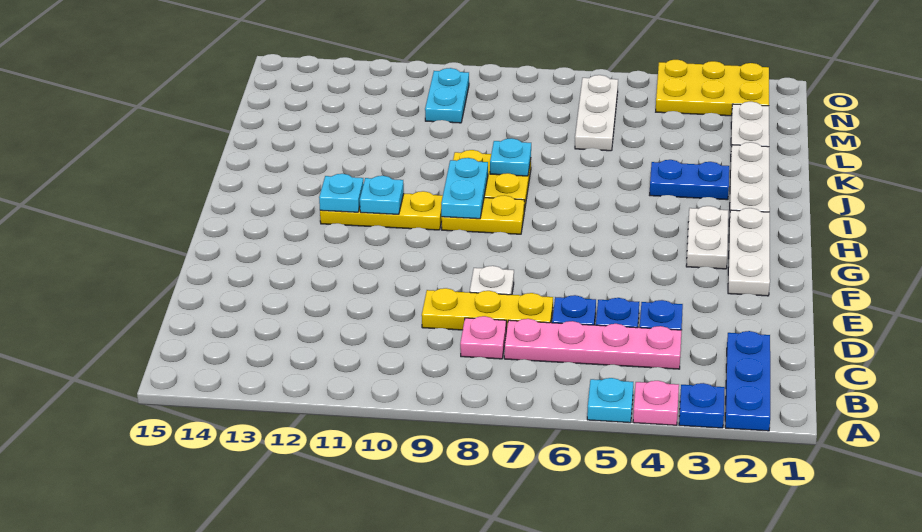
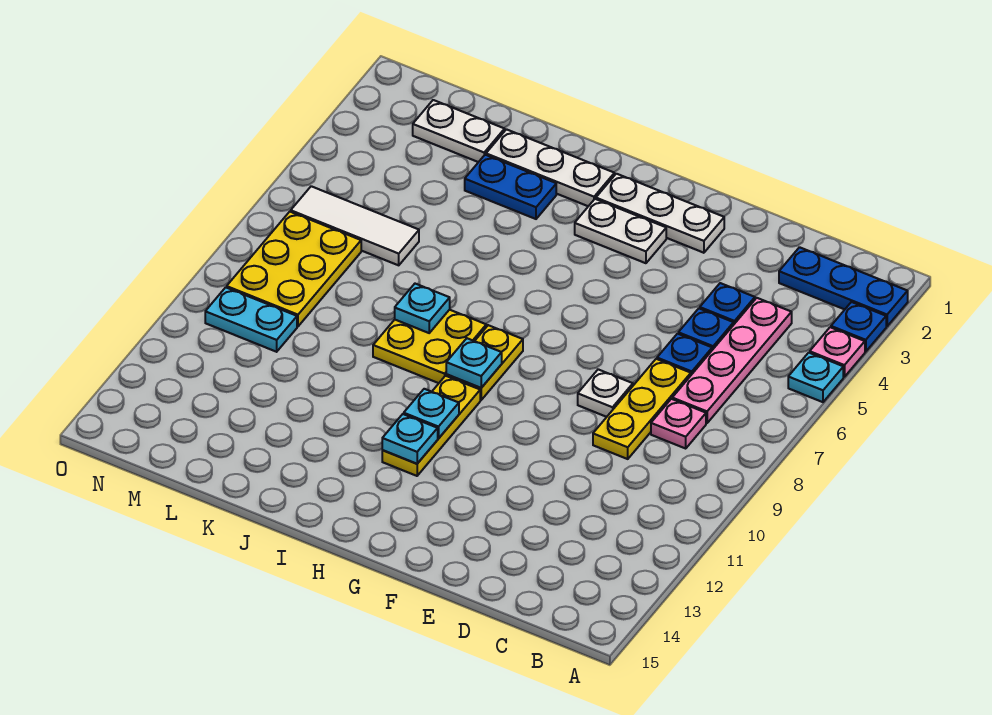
cyan plate H9:I9 level 2 -> cyan plate H9 level 2
blue plate J3:J4 level 1 -> blue plate J3:K3 level 1
white plate L6:N6 level 1 -> white tile L6:N6 level 1
yellow plate N2:O4 level 1 -> yellow plate M7:N9 level 1

